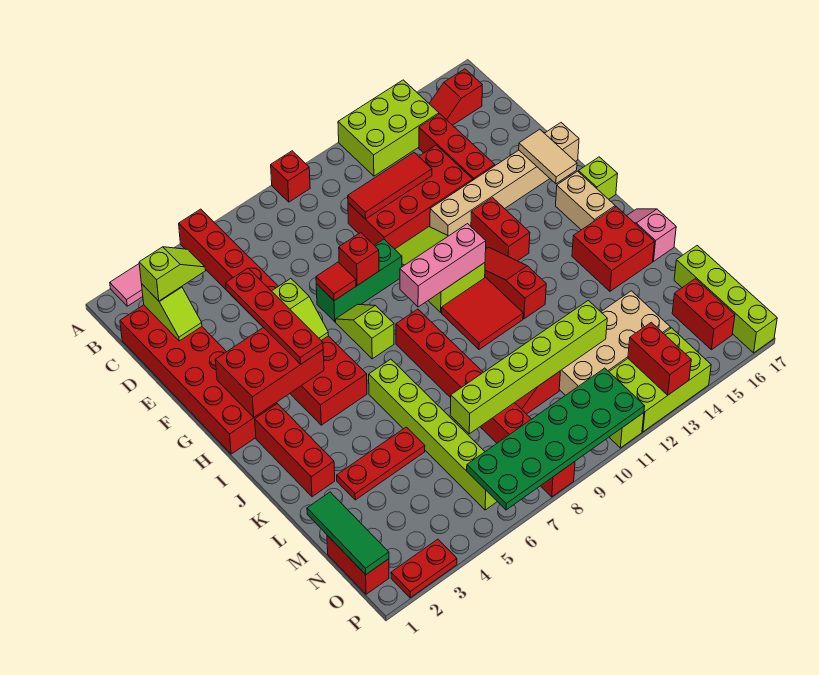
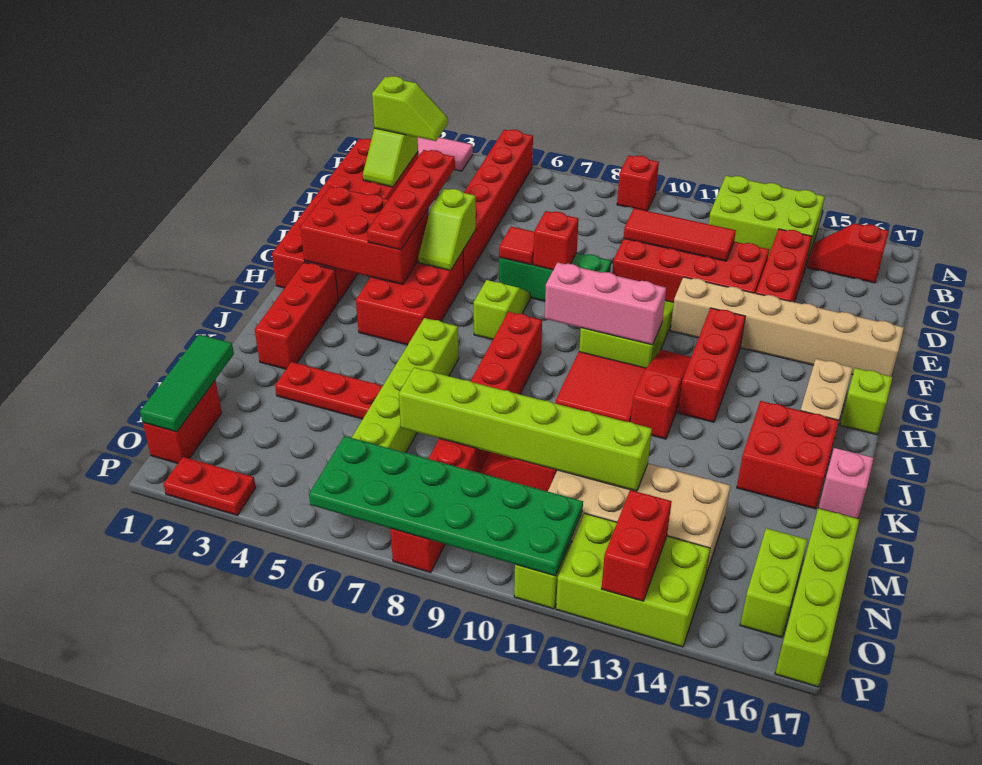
tan tile F16:G16 level 2 -> none
red brick G13:H13 level 1 -> red brick G13:I13 level 1
red brick N16:O16 level 1 -> lime brick N16:O16 level 1

